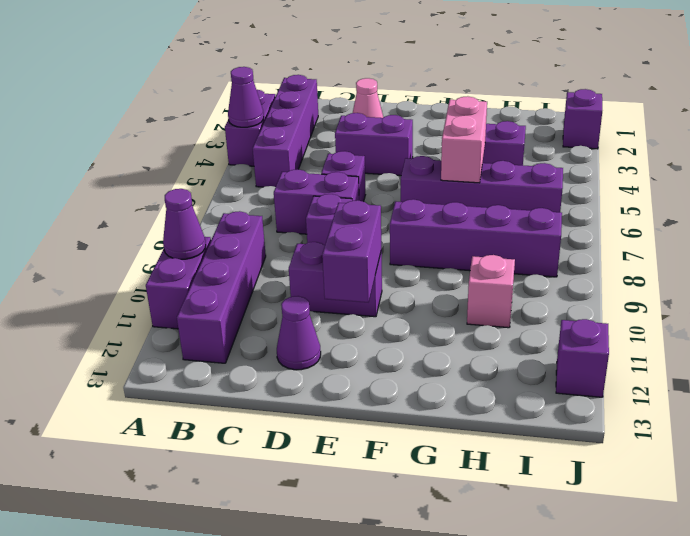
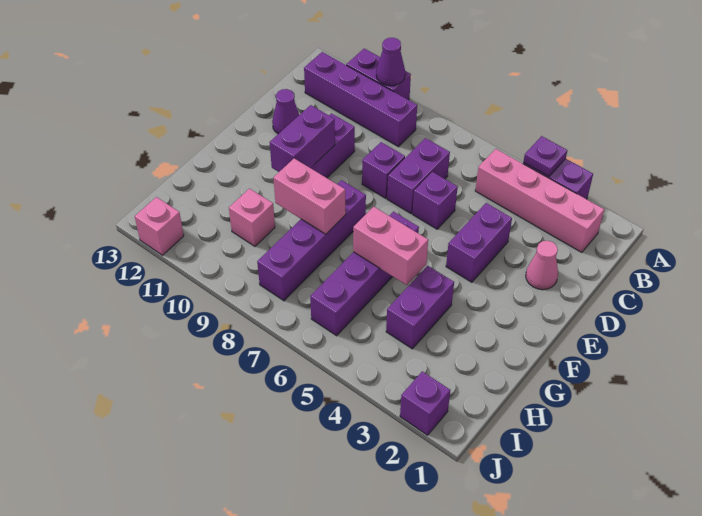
purple cone A4 level 2 -> purple plate A4 level 2
purple brick B2:B5 level 1 -> pink brick B2:B5 level 1
purple brick E10:E11 level 2 -> purple brick E10:F10 level 2
none -> pink brick G8:G9 level 2
purple brick J12 level 1 -> pink brick J12 level 1

